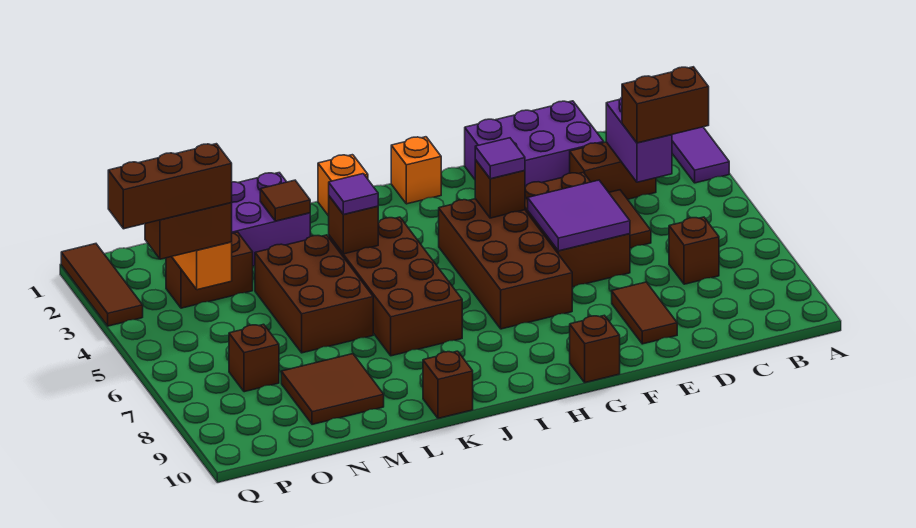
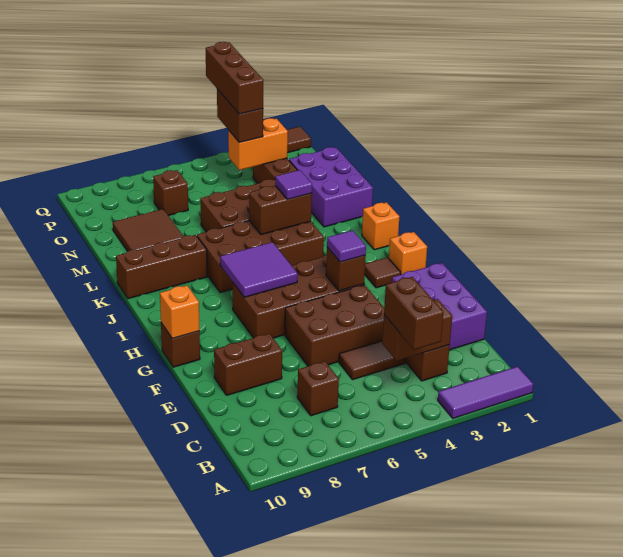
purple brick C3:C4 level 2 -> brown brick C3:C4 level 2
purple tile E5:F6 level 2 -> purple tile H6:I7 level 2
brown tile E8:E9 level 1 -> brown brick E8:E9 level 1
none -> orange brick G10 level 2
brown brick K4 level 2 -> brown brick K4:K5 level 2
brown brick K10 level 1 -> brown brick K8:K10 level 1
brown tile L2 level 2 -> brown tile H2 level 1

